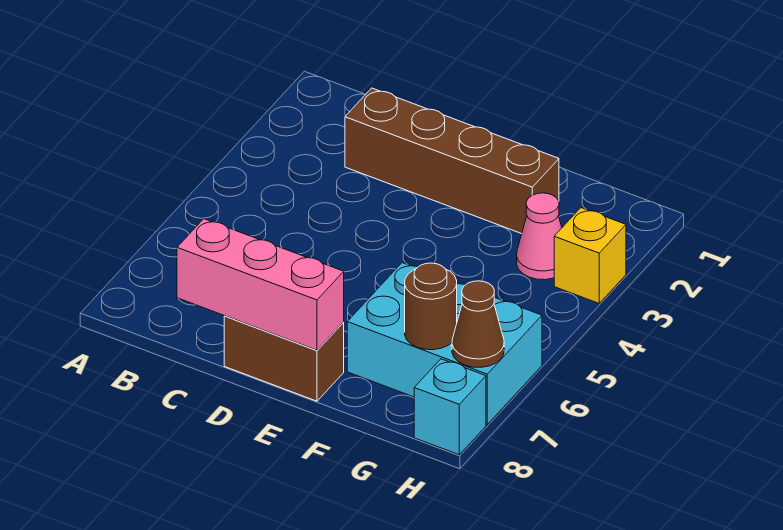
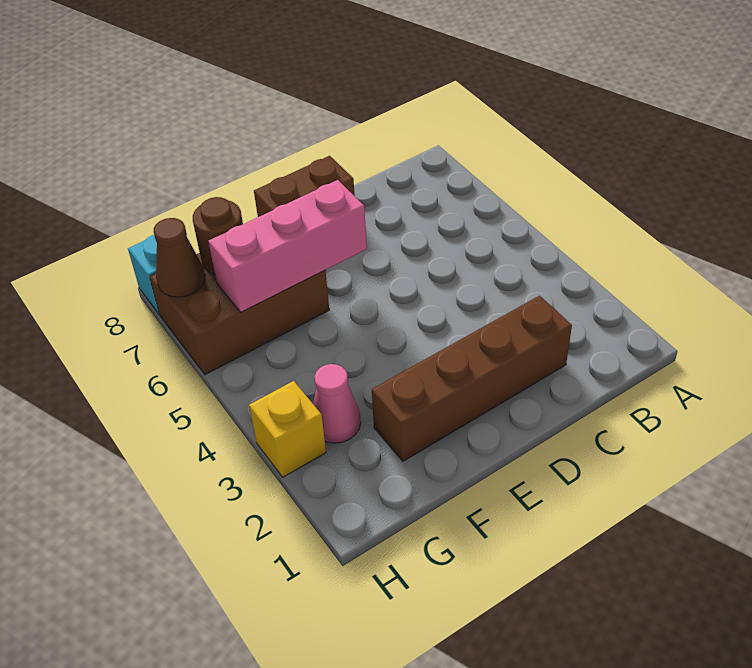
pink brick C8:E8 level 2 -> pink brick E6:G6 level 2
cyan brick F6:H7 level 1 -> brown brick F6:H7 level 1

